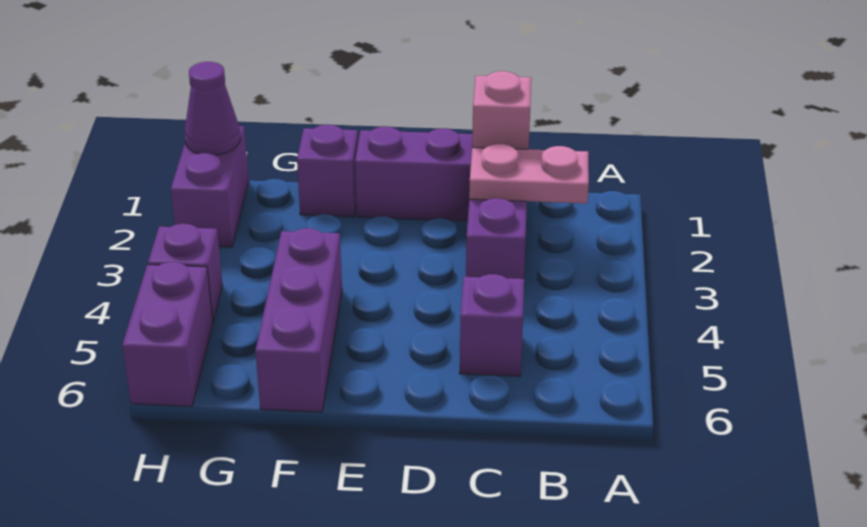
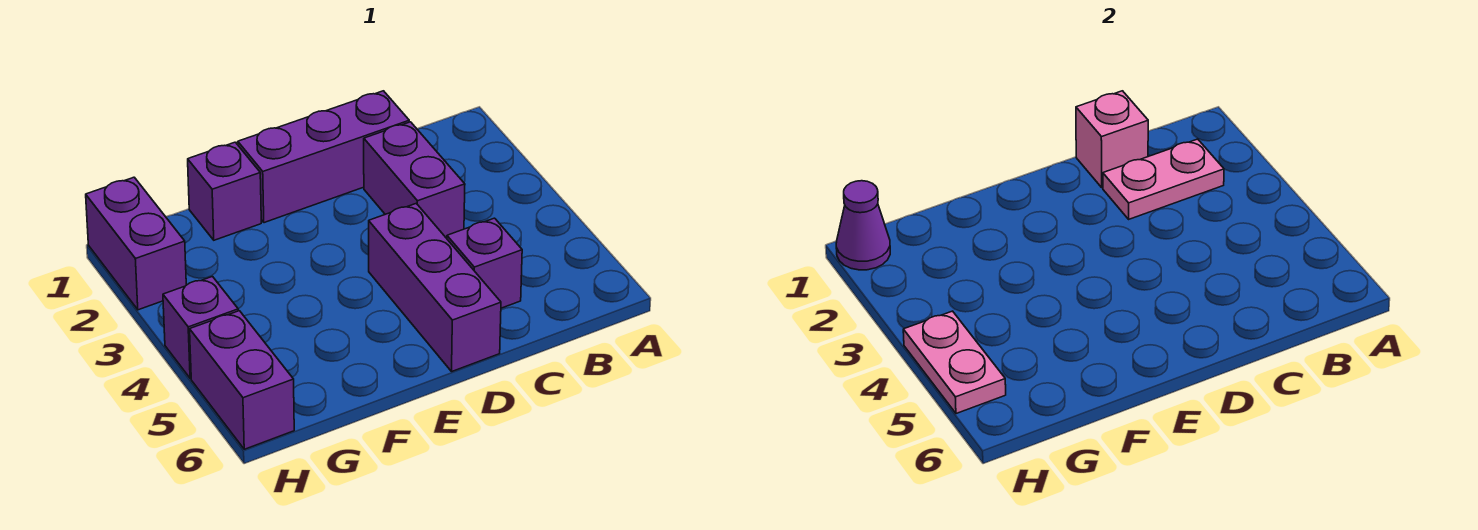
purple brick F4:F6 level 1 -> purple brick D4:D6 level 1
none -> pink plate H4:H5 level 2

